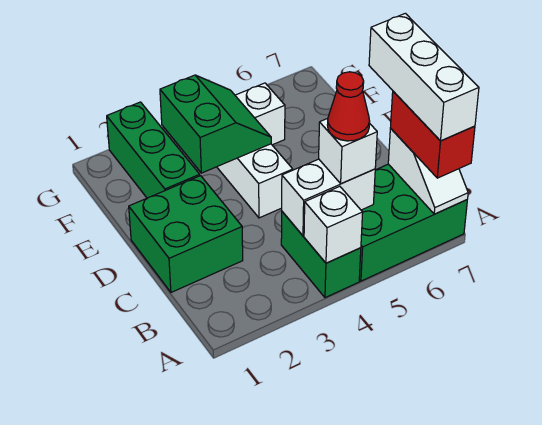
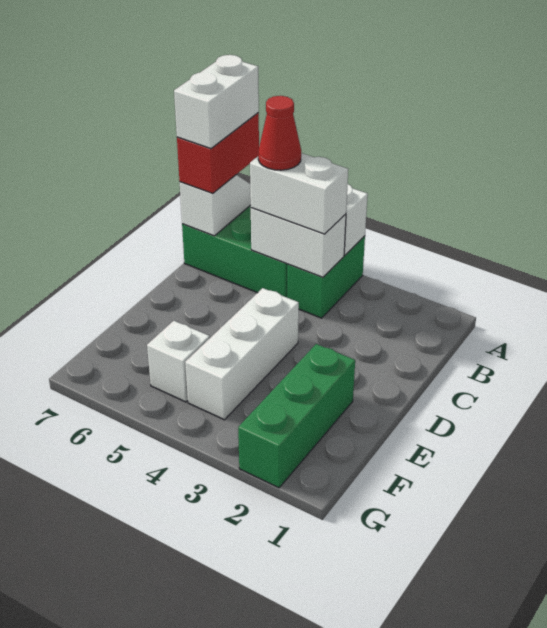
white brick A7:C7 level 4 -> white brick A7:B7 level 4
white brick B5 level 3 -> white brick B4:B5 level 3
green brick C1:D2 level 1 -> none
green slope E3:F4 level 2 top 3 -> none

